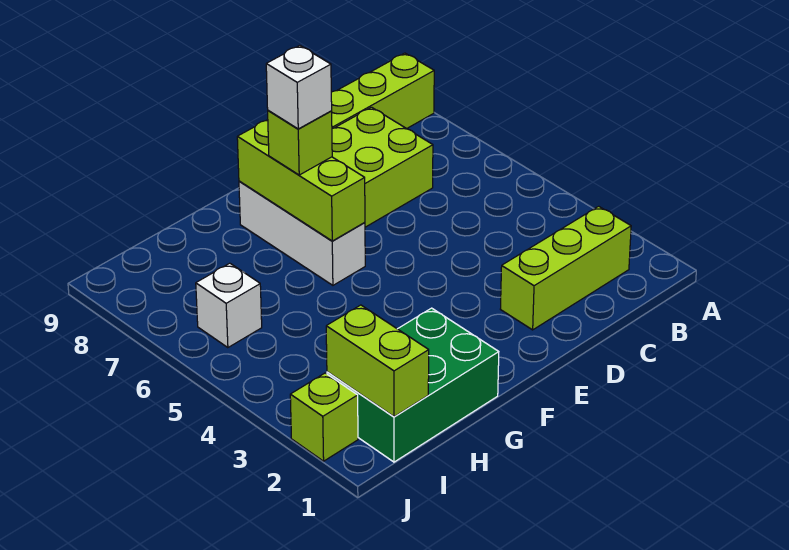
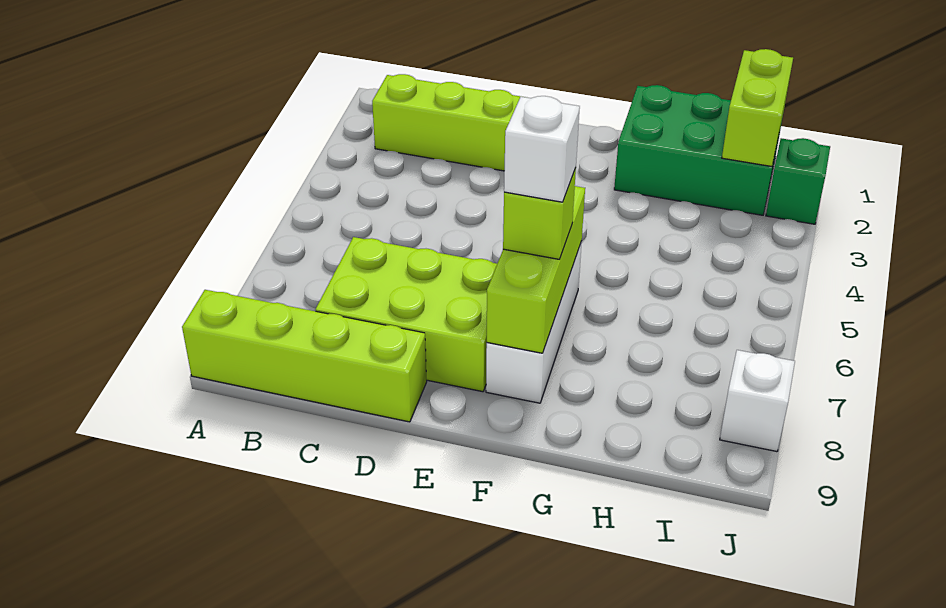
white brick I6 level 1 -> white brick J8 level 1
lime brick J2 level 1 -> green brick J2 level 1

